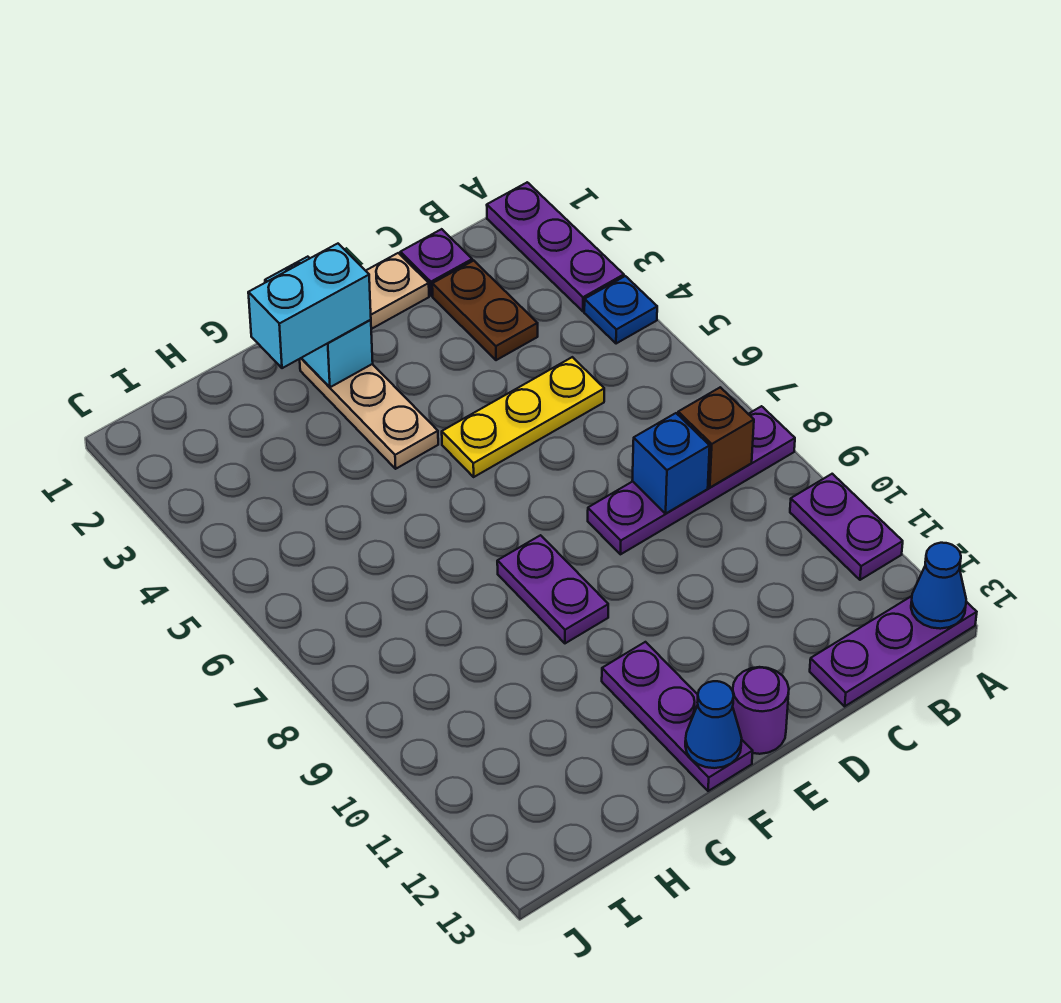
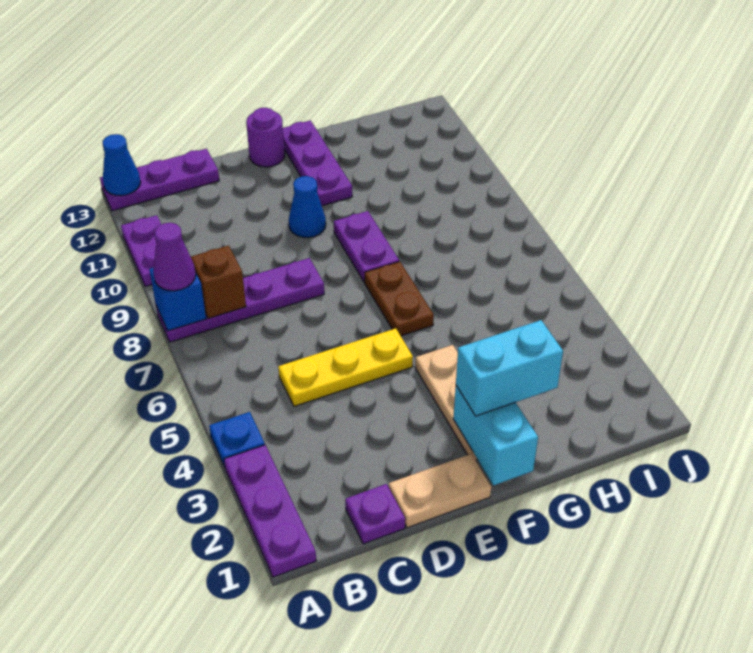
none -> purple cone A8 level 3
brown plate C2:C3 level 1 -> brown plate F6:F7 level 1
blue brick C8 level 2 -> blue brick A8 level 2
blue cone F13 level 2 -> blue cone E10 level 1

